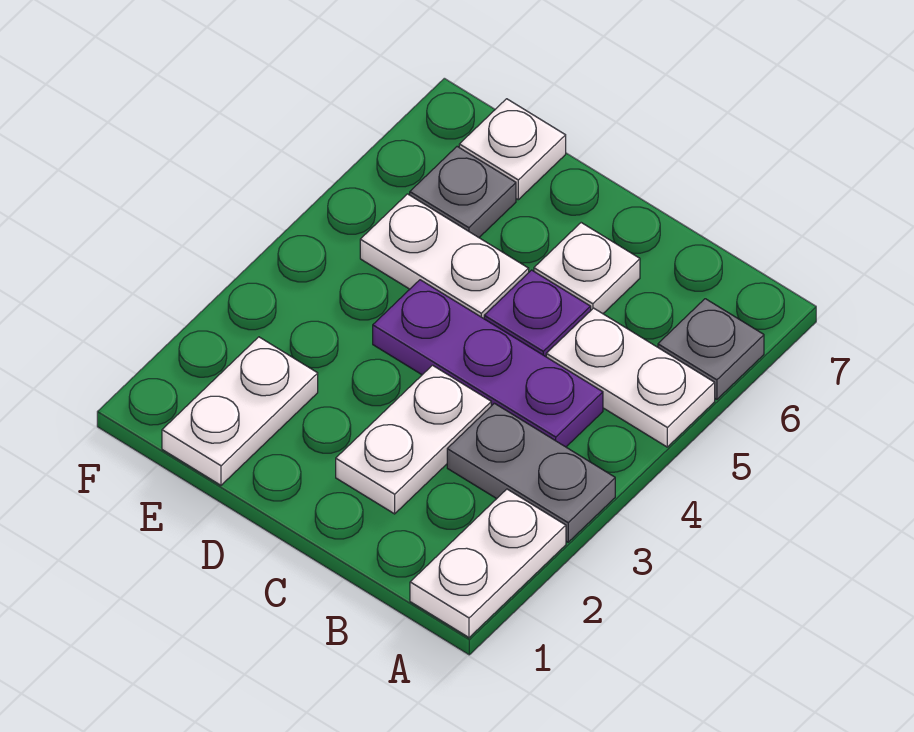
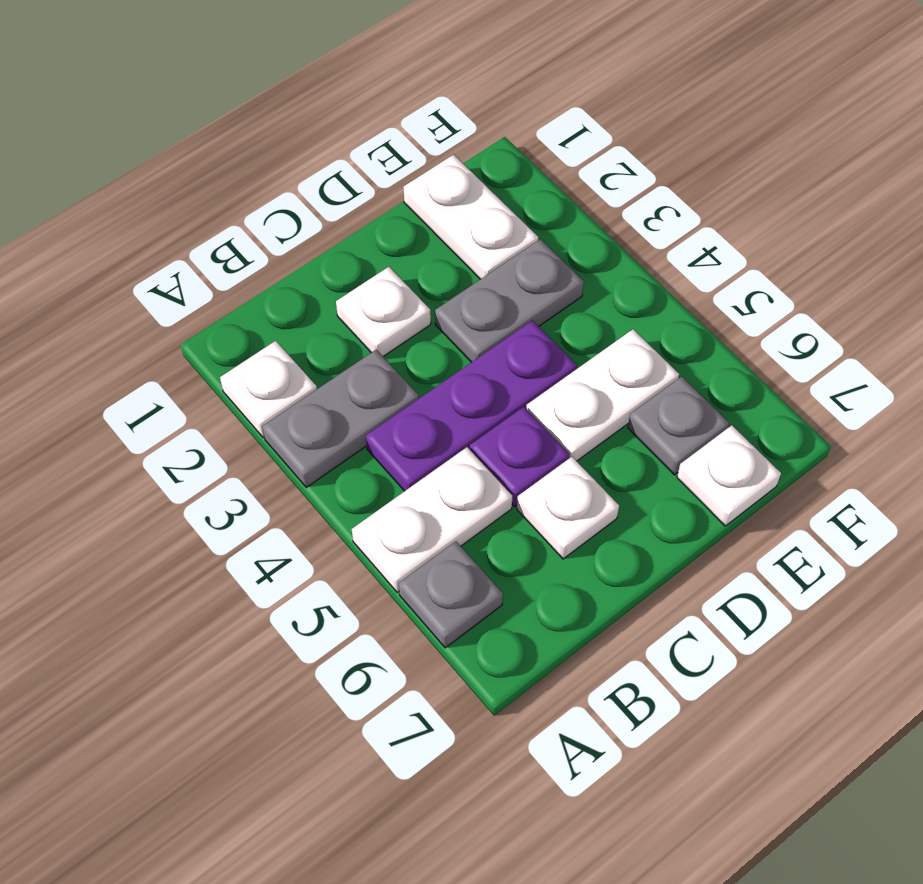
white plate A1:A2 level 1 -> white plate A2 level 1
white plate C2:C3 level 1 -> white plate C2 level 1
none -> grey plate D3:E3 level 1

